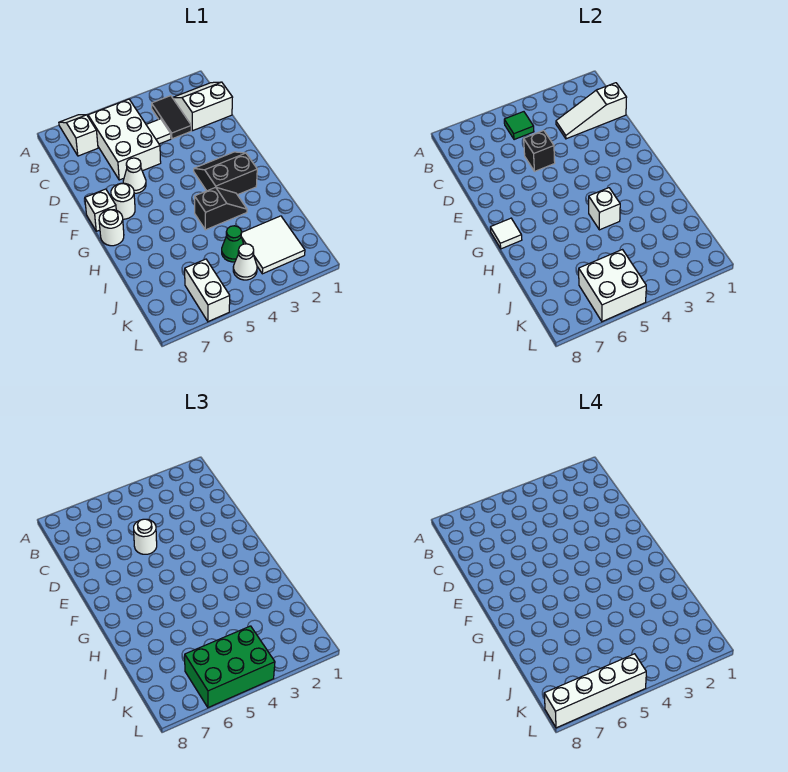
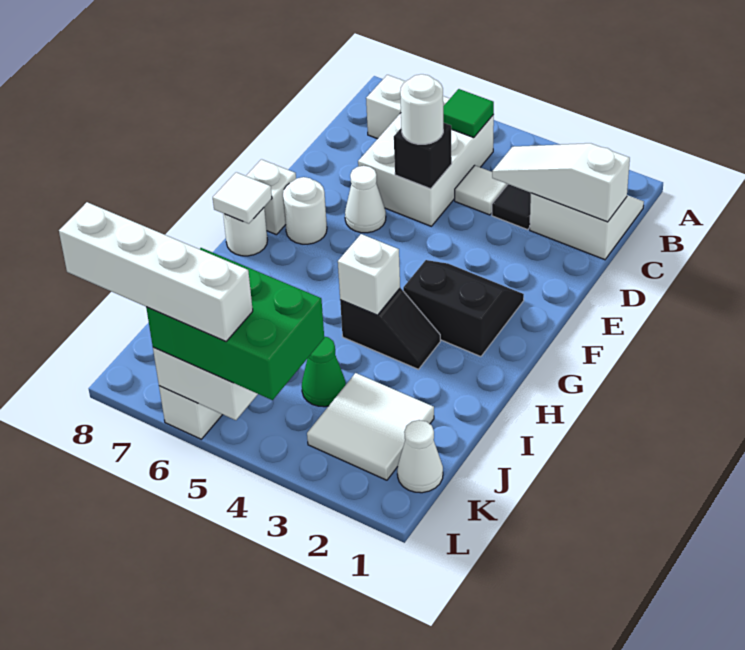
white cone K4 level 1 -> white cone K1 level 1

